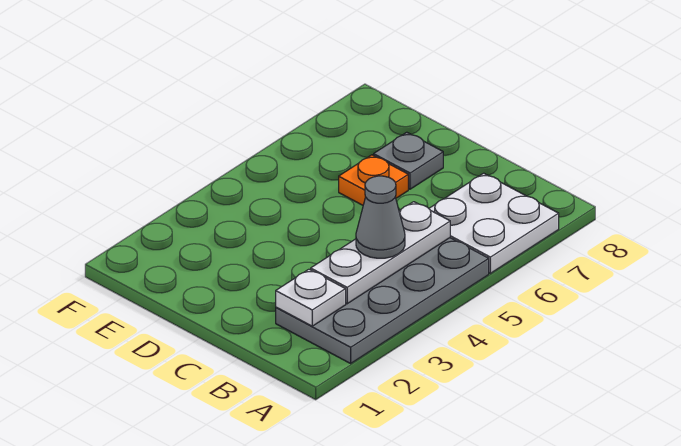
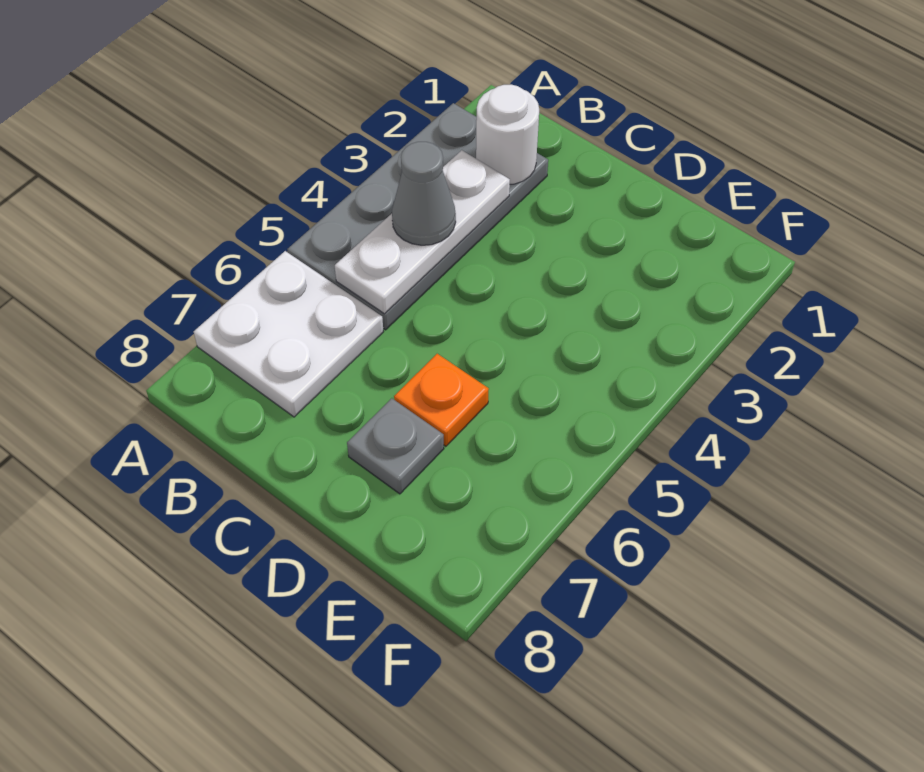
white plate B2 level 2 -> white round brick B2 level 2

